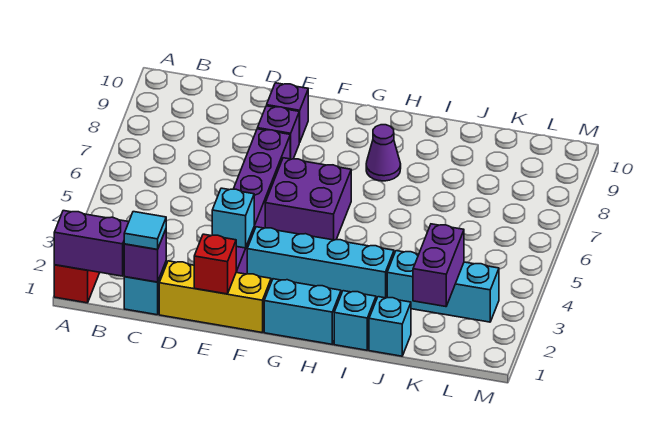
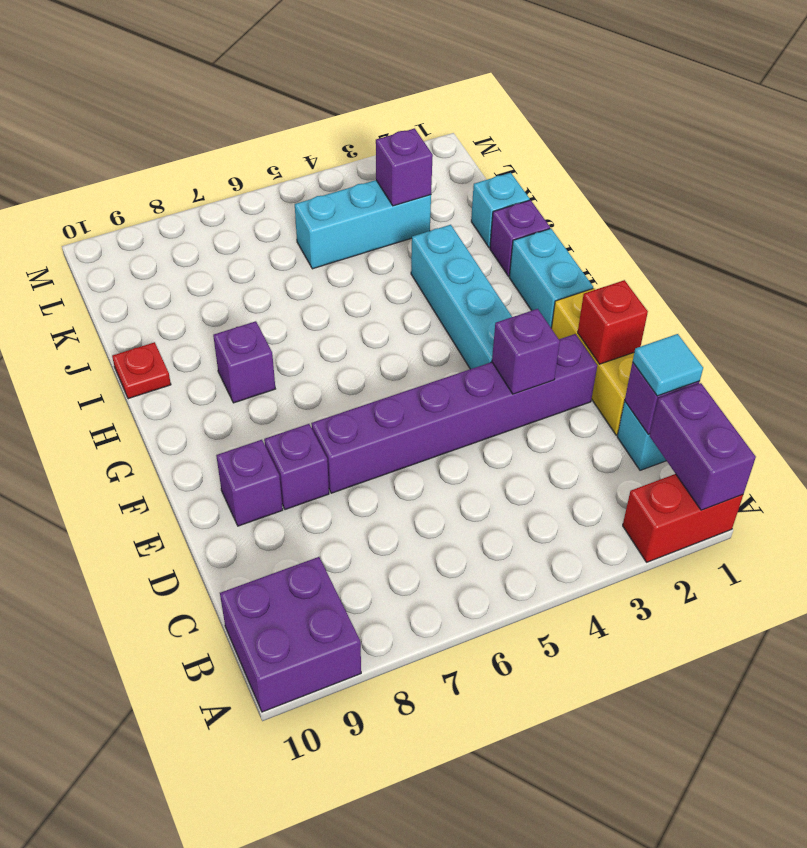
cyan brick E3 level 2 -> purple brick E3 level 2
purple brick F5:G6 level 1 -> purple brick A9:B10 level 1
purple cone H8 level 1 -> purple brick H8 level 1
cyan brick I1 level 1 -> purple brick I1 level 1
none -> red plate I10 level 1
cyan brick J3:L3 level 1 -> cyan brick K3:K5 level 1
purple brick K2:K3 level 2 -> purple brick K3 level 2

